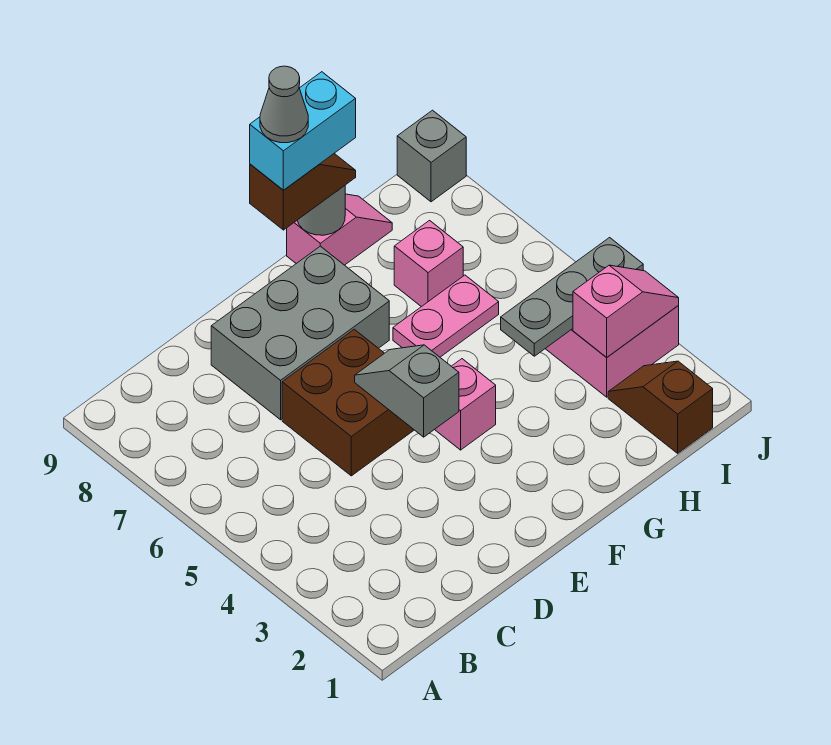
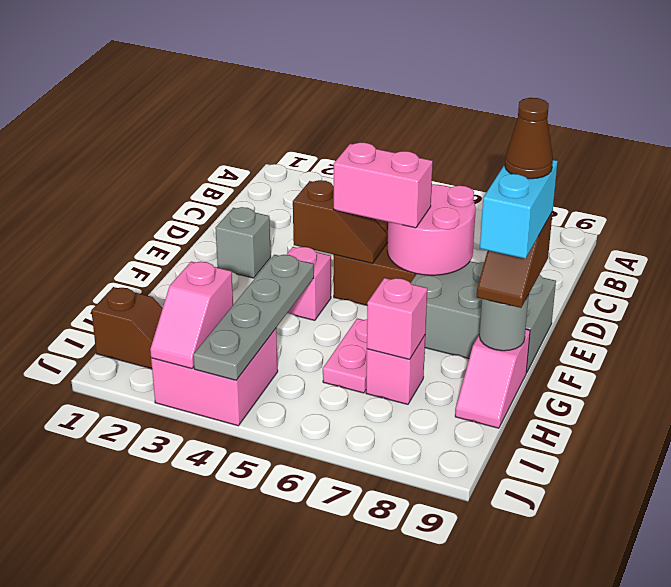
none -> pink round brick D6:E7 level 2
grey brick D7:F8 level 1 -> grey brick E7:F9 level 1
grey slope E4:E5 level 2 top 4 -> brown slope E4:E5 level 2 top 4
none -> pink brick E5:E6 level 3
grey cone F9 level 5 -> brown cone F9 level 5
grey plate H4:J4 level 2 -> grey plate G4:J4 level 2
none -> pink brick H7 level 2
grey brick J9 level 1 -> grey brick E2 level 1

